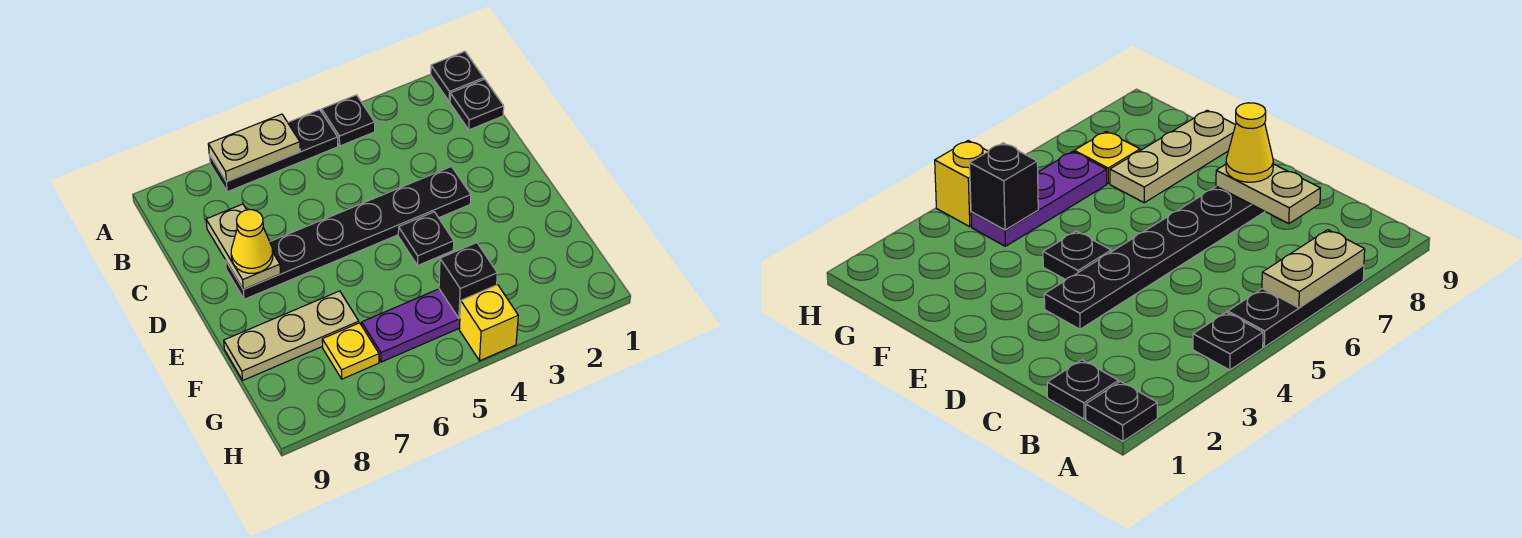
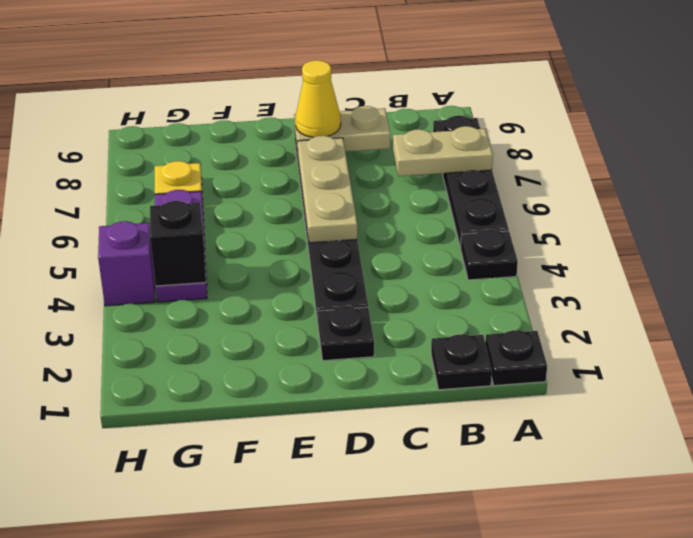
black plate A5:A7 level 1 -> black plate A5:A8 level 1
tan plate A6:A7 level 2 -> tan plate A7:B7 level 2
black plate E4 level 1 -> black plate D2 level 1
tan plate F7:F9 level 1 -> tan plate D5:D7 level 2
yellow brick H4 level 1 -> purple brick H4 level 1

